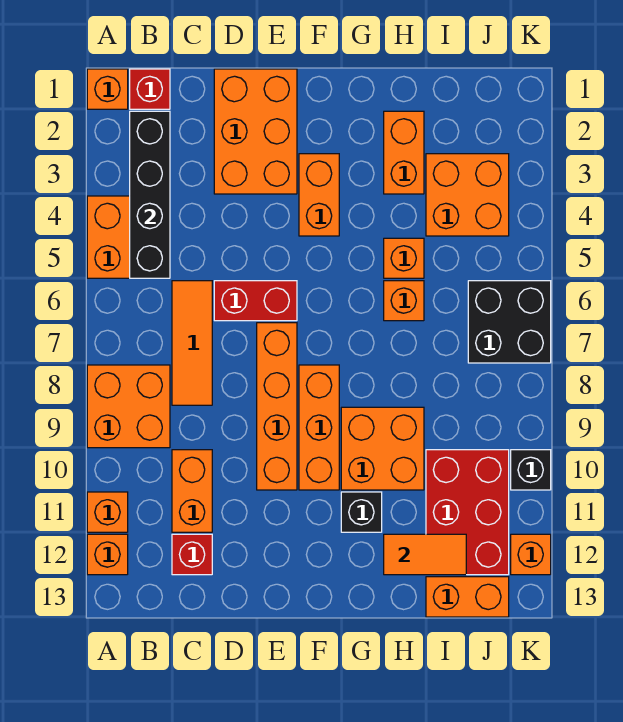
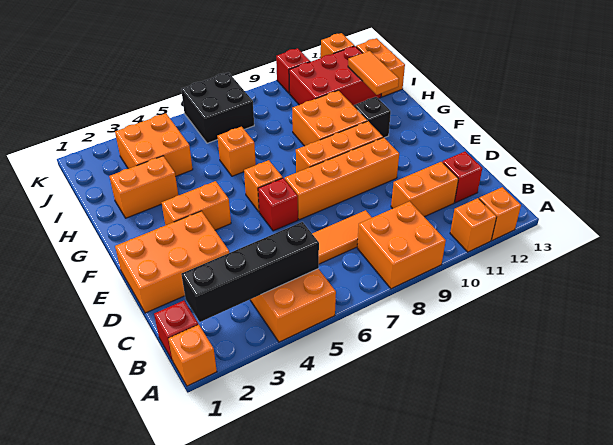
red brick D6:E6 level 1 -> red brick E6 level 1
orange brick H5 level 1 -> orange brick F6 level 1
black brick K10 level 1 -> red brick K10 level 1

